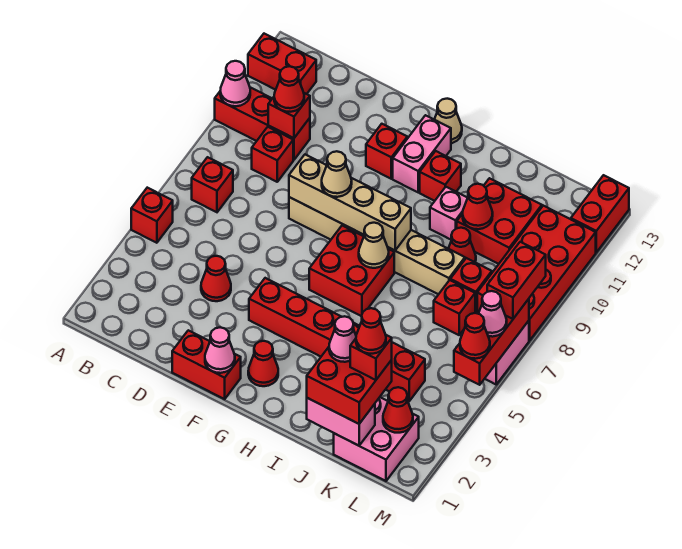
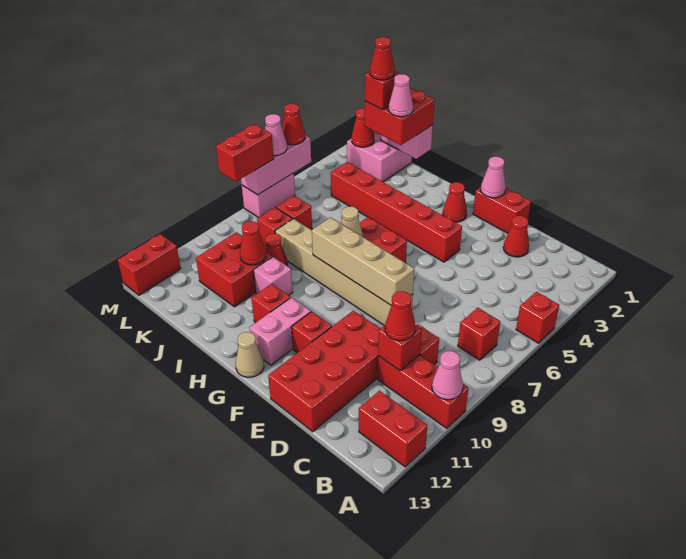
red cone D4 level 1 -> red cone D2 level 1
tan cone F8 level 3 -> none
red brick L8:M11 level 1 -> red brick D10:E13 level 1
red brick M5:M7 level 2 -> pink brick M5:M7 level 2

